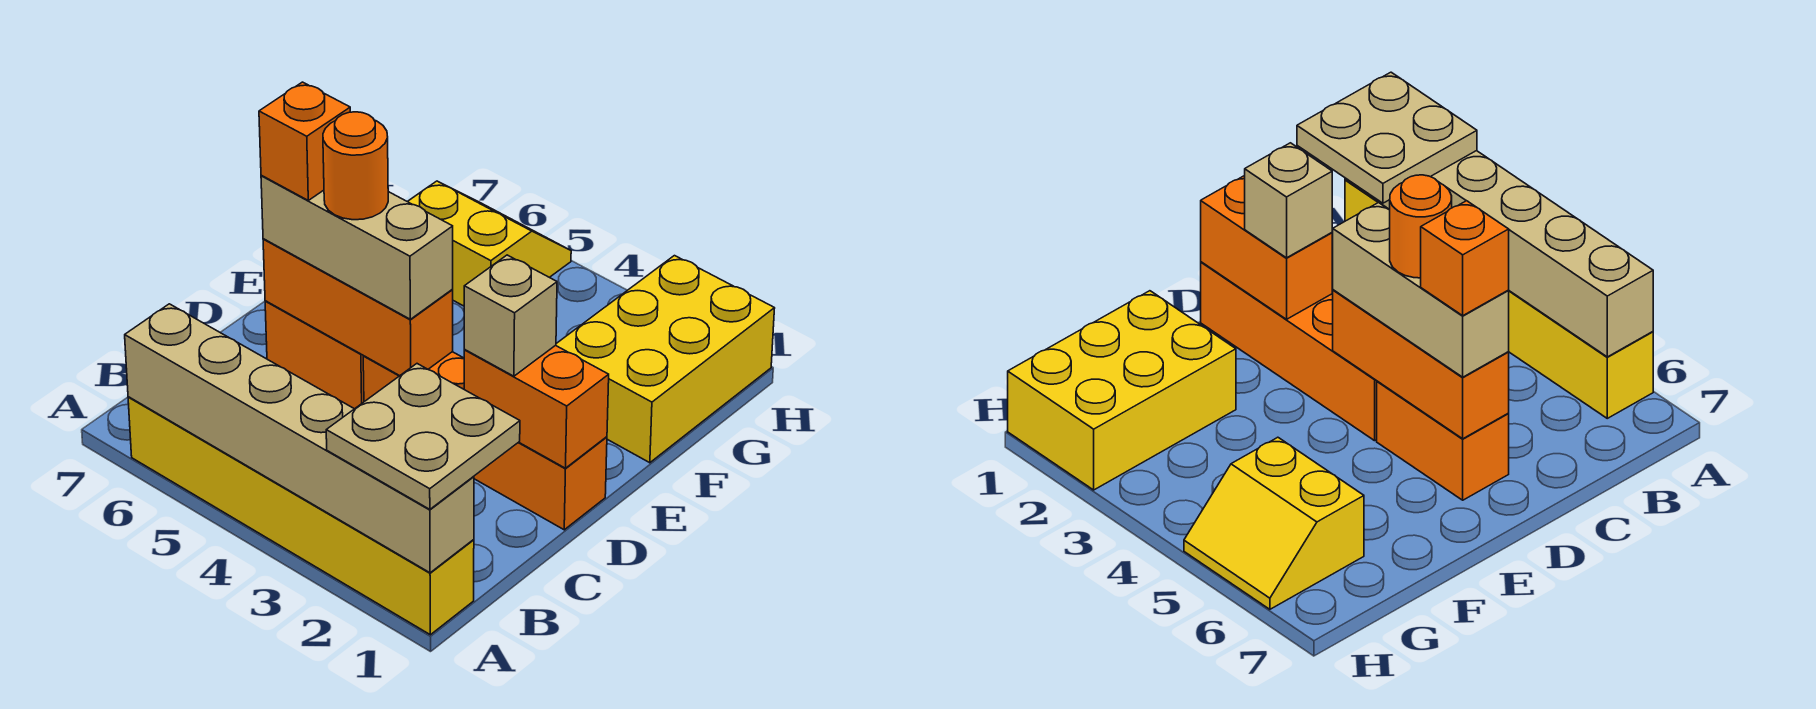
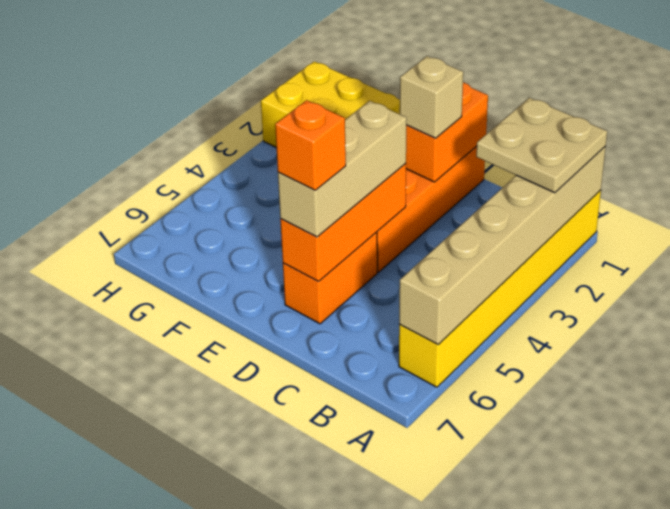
orange round brick D5 level 4 -> none
yellow slope G5:H6 level 1 top G -> none

